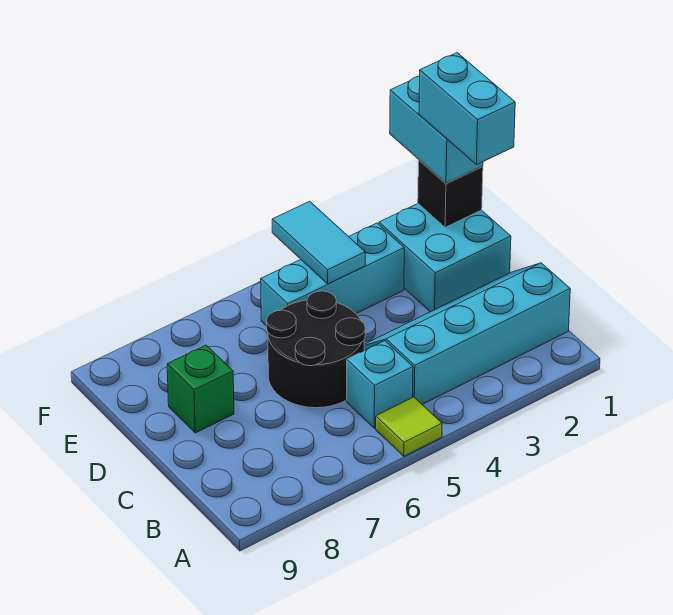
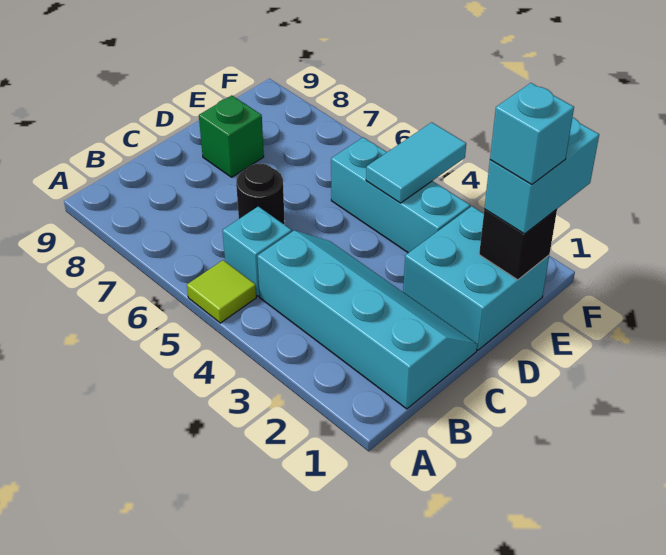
black round brick C5:D6 level 1 -> black round brick C6 level 1
cyan brick D1:E1 level 4 -> cyan brick E1 level 4

